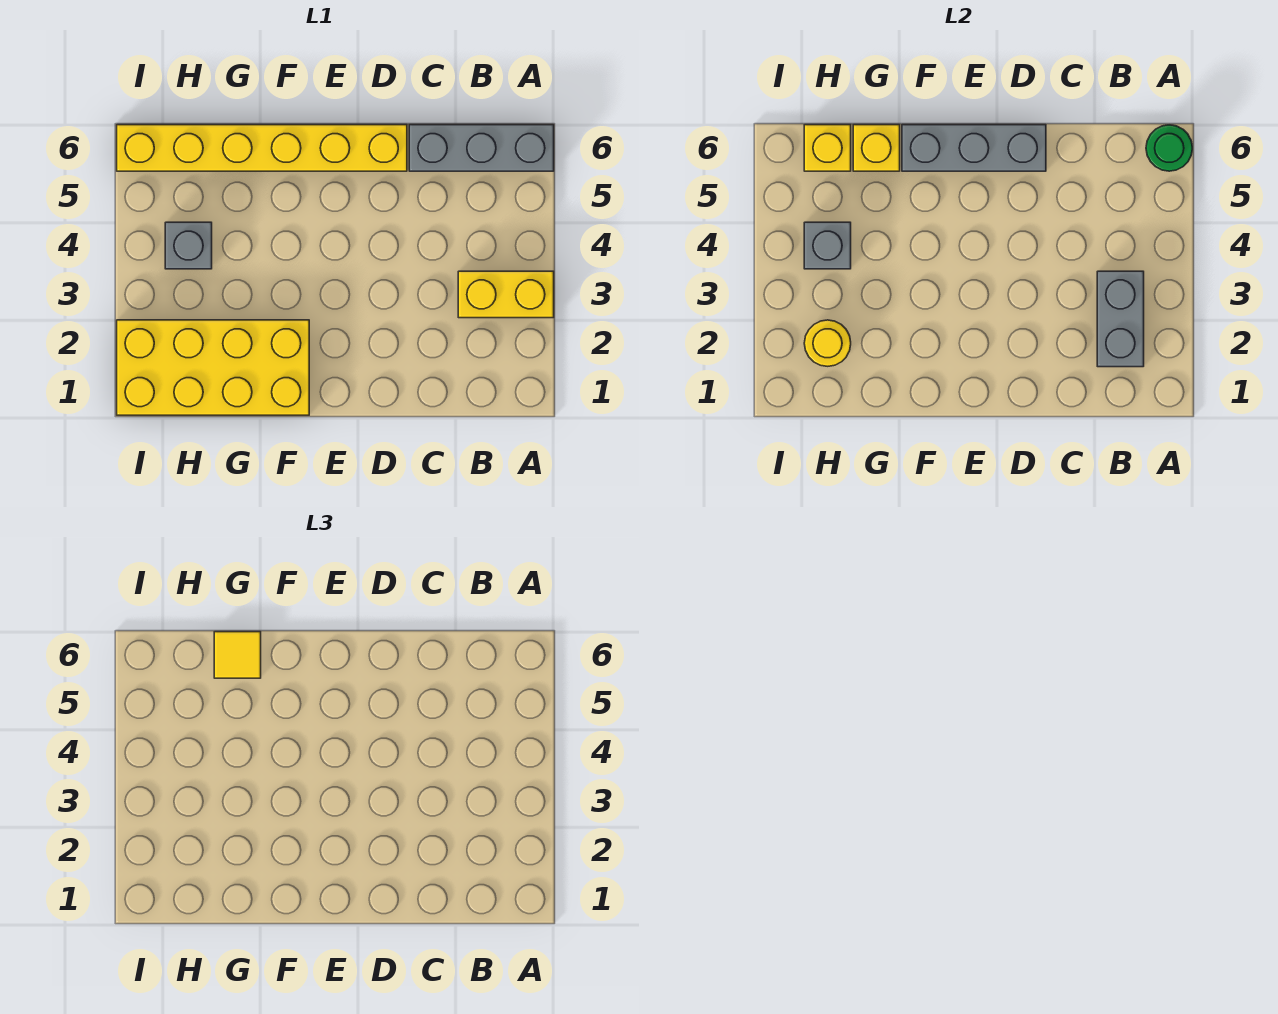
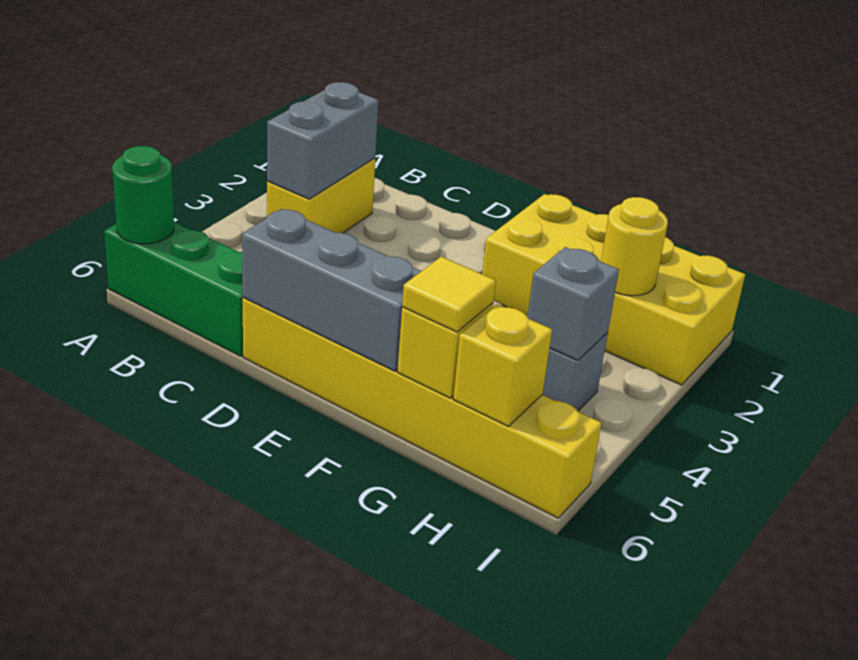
yellow brick A3:B3 level 1 -> yellow brick B2:B3 level 1
grey brick A6:C6 level 1 -> green brick A6:C6 level 1

